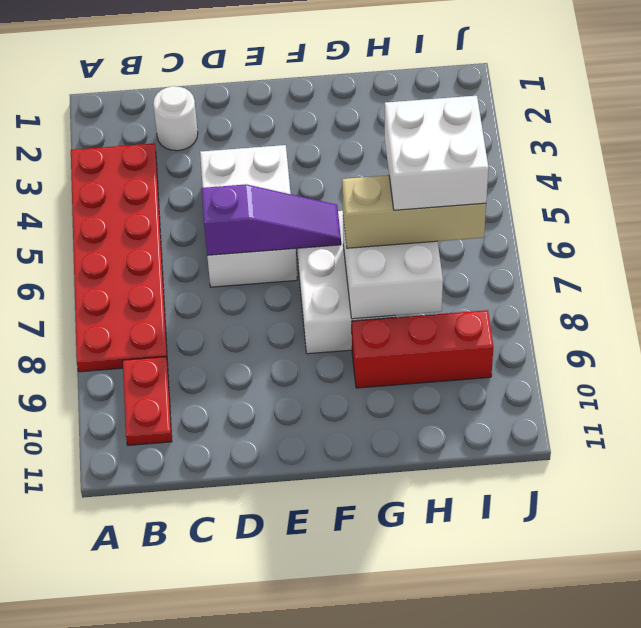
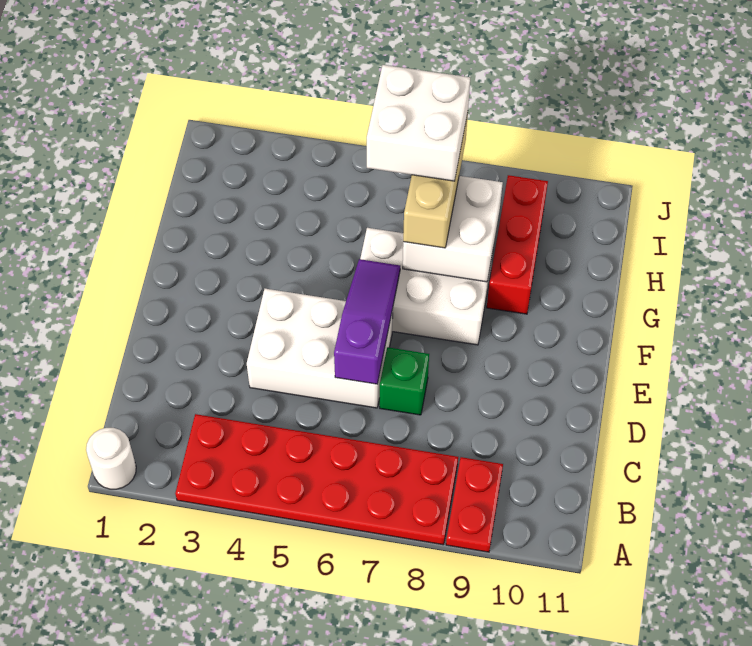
red plate B9:B10 level 1 -> red plate A9:B9 level 1
white round brick C2 level 1 -> white round brick A1 level 1
none -> green brick D7 level 1

